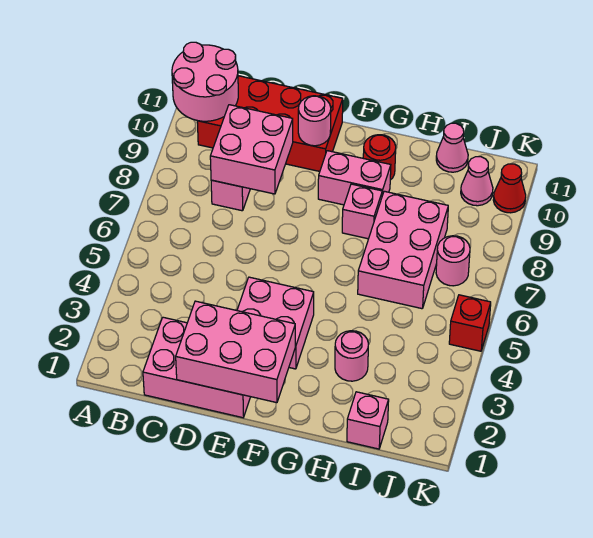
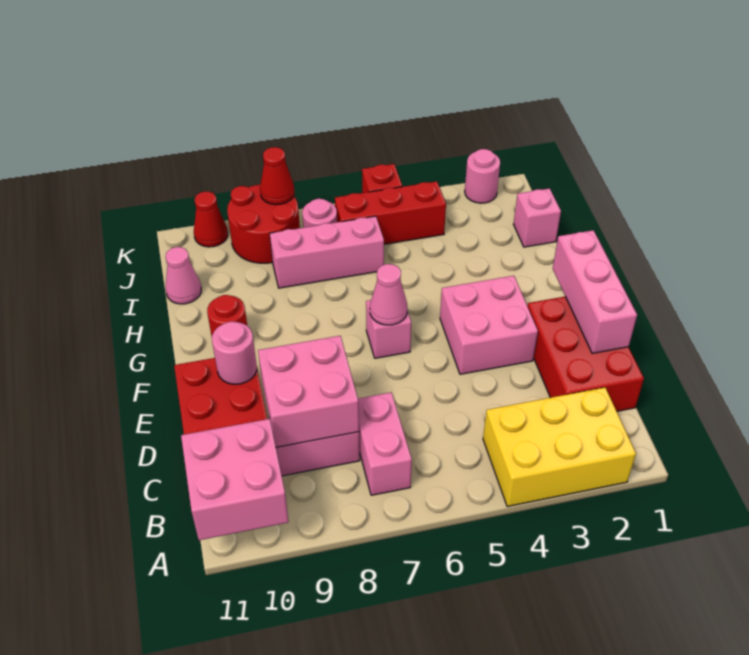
none -> yellow brick A2:B4 level 1
pink round brick A10:B11 level 2 -> pink brick A10:B11 level 2
pink brick C1:E2 level 1 -> red brick C1:E2 level 1
pink brick D1:F2 level 2 -> pink brick D1:F1 level 2
pink brick F9:G9 level 1 -> pink brick B7:C7 level 1
pink brick G8 level 1 -> pink brick F6 level 1
pink round brick H3 level 1 -> pink round brick K2 level 1
pink brick H6:I8 level 1 -> pink brick I6:I8 level 1
none -> red brick J4:J6 level 1
none -> red round brick J8:K9 level 1
pink cone J10 level 1 -> pink cone F6 level 2
none -> red cone K8 level 2

